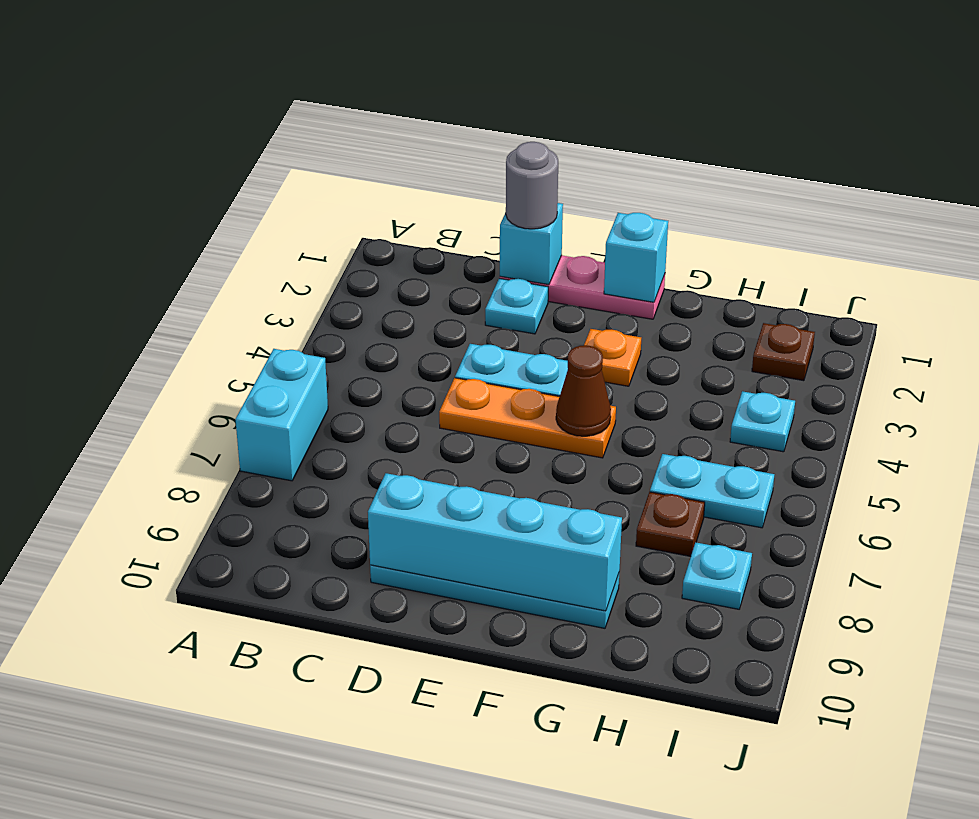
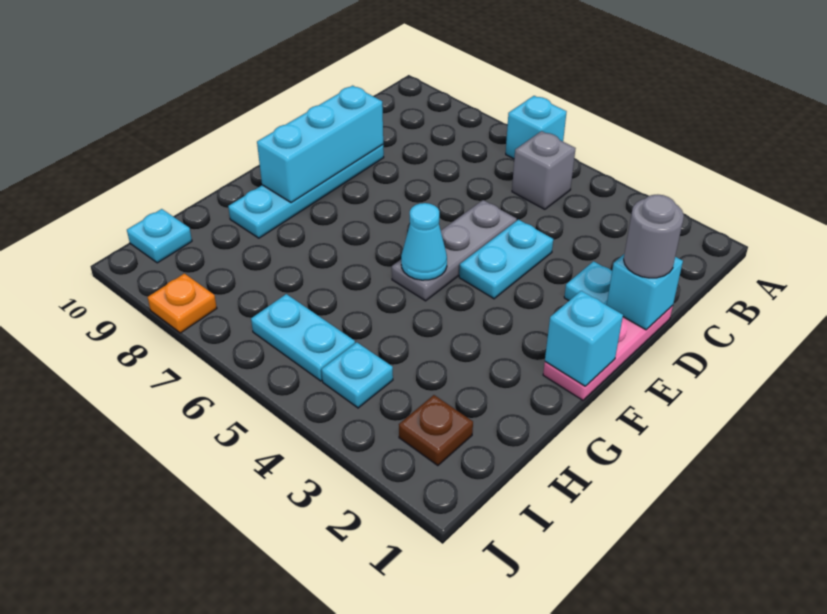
cyan brick A6:A7 level 1 -> cyan brick A6 level 1
none -> grey brick B5 level 1
orange plate D5:F5 level 1 -> grey plate D5:F5 level 1
cyan brick D9:G9 level 2 -> cyan brick D9:F9 level 2
orange plate F3 level 1 -> orange plate J8 level 1
brown cone F5 level 2 -> cyan cone F5 level 2
cyan plate H6:I6 level 1 -> cyan plate I5:I6 level 1
brown plate H7 level 1 -> none
cyan plate I8 level 1 -> cyan plate I10 level 1

